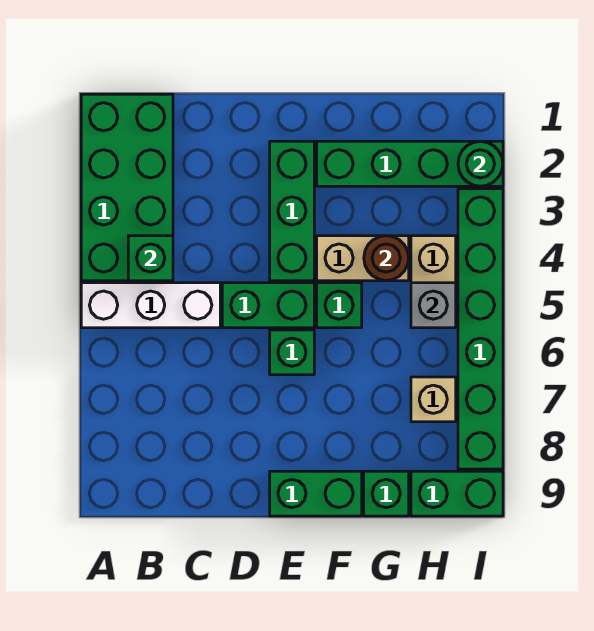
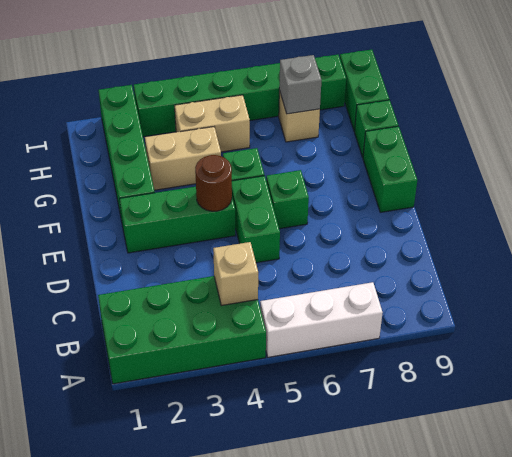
white brick A5:C5 level 1 -> white brick A5:A7 level 1
green brick B4 level 2 -> tan brick B4 level 2
tan brick F4:G4 level 1 -> tan brick G3:G4 level 1
brown round brick G4 level 2 -> brown round brick E4 level 2
grey brick H5 level 2 -> grey brick H7 level 2
green round brick I2 level 2 -> none

